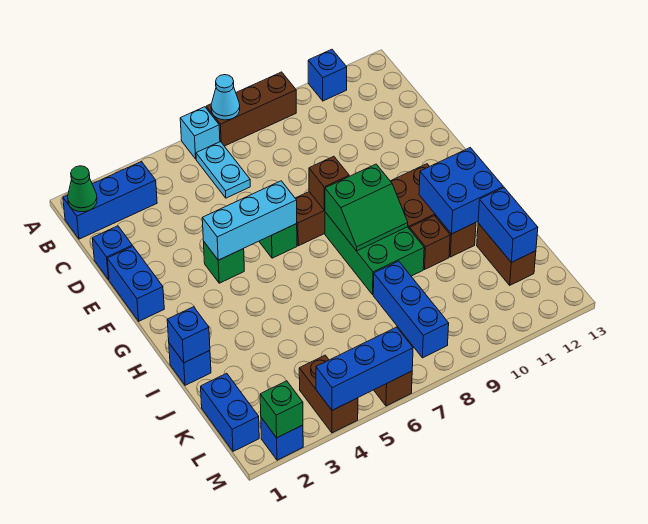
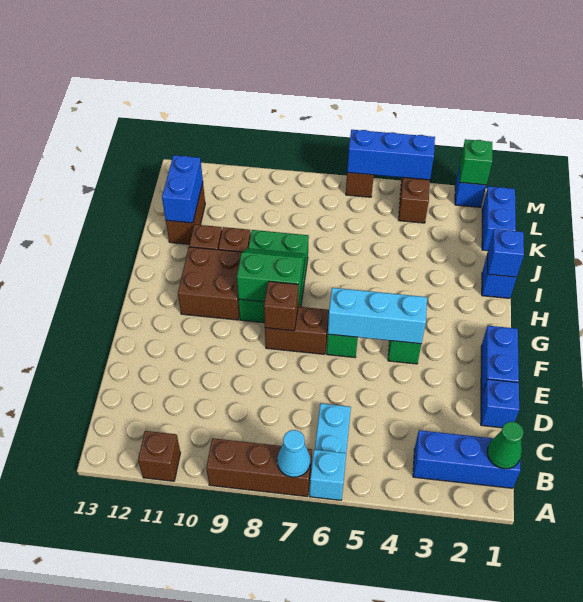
blue brick A11 level 1 -> brown brick A11 level 1
blue brick H11:I12 level 2 -> none
blue brick J8:L8 level 1 -> none

